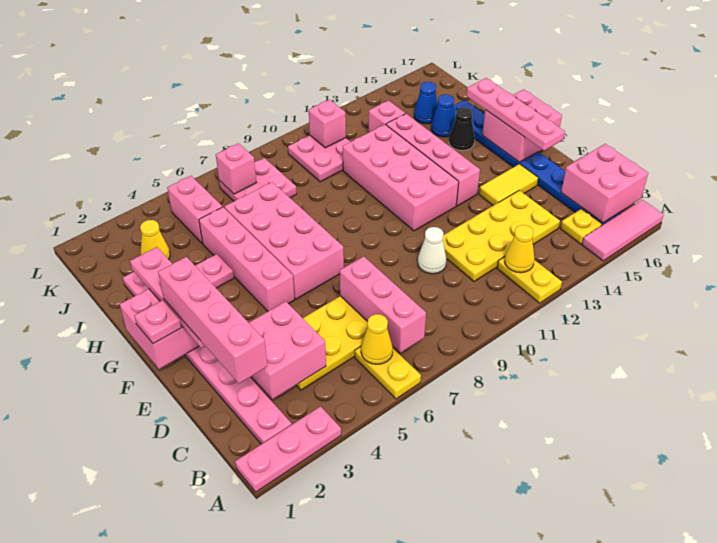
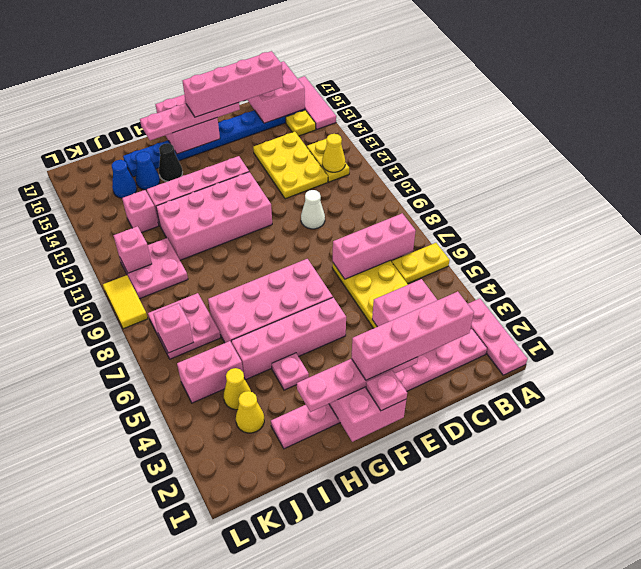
yellow plate A12:B12 level 1 -> yellow plate B12:B13 level 1
yellow cone B6 level 2 -> yellow cone J4 level 1
yellow plate C11:D14 level 1 -> yellow plate C12:D14 level 1
none -> pink brick C16:F16 level 4
yellow tile E14:E15 level 1 -> yellow tile L9:L10 level 1

